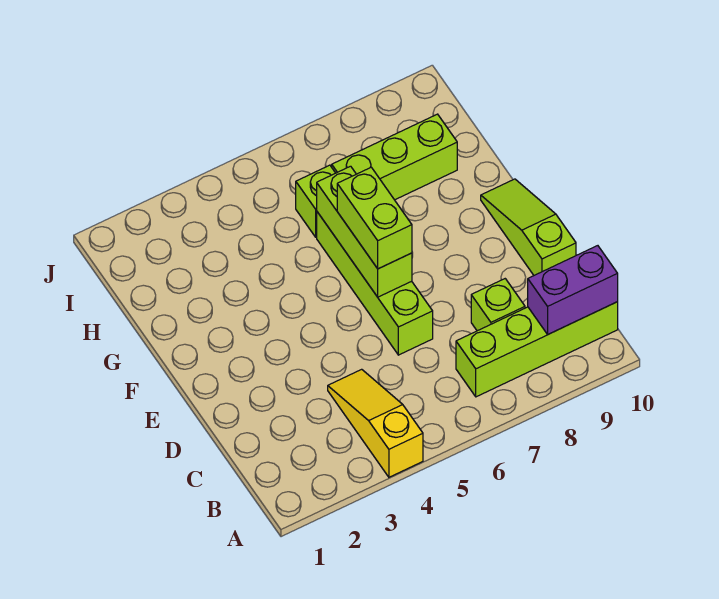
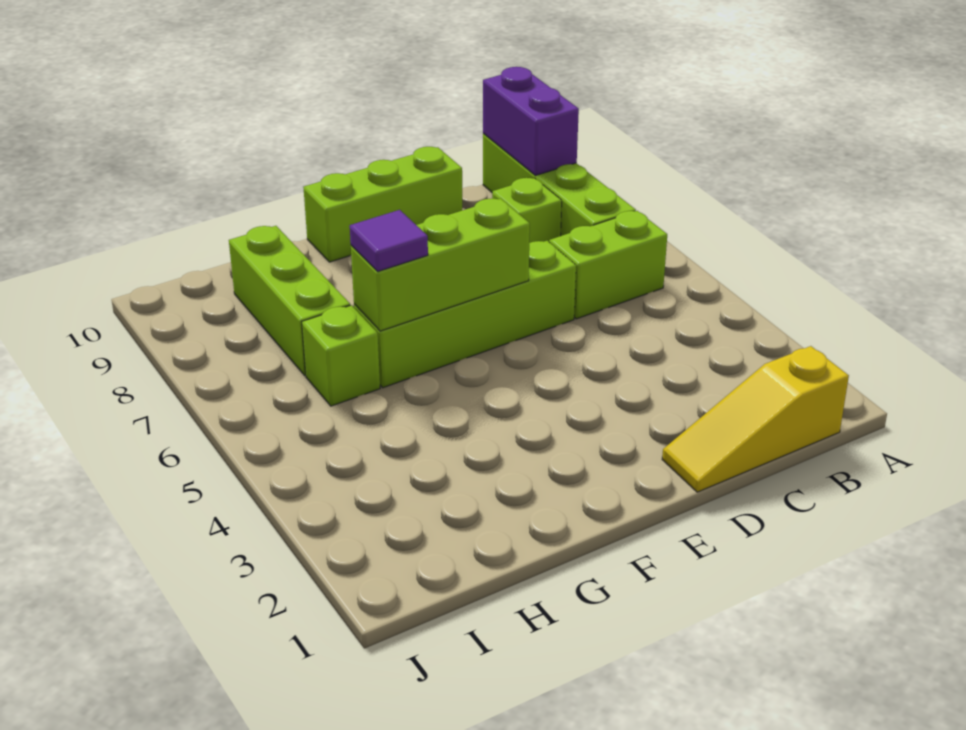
yellow slope A4:C4 level 1 top A -> yellow slope B1:D1 level 1 top B
lime slope D10:F10 level 1 top D -> lime brick D10:F10 level 1
lime brick E6:F6 level 3 -> lime brick B6:C6 level 1
none -> purple tile G6 level 3

